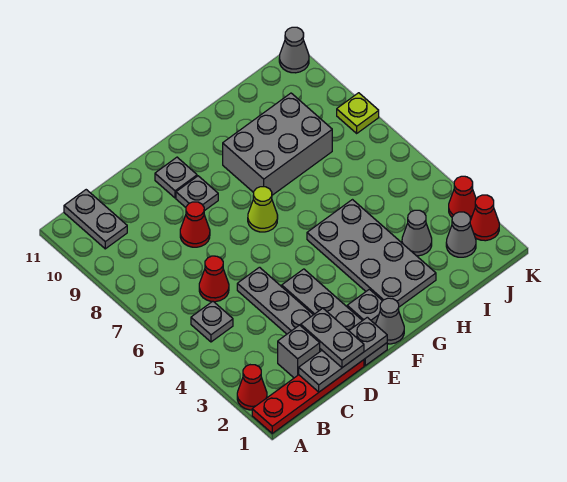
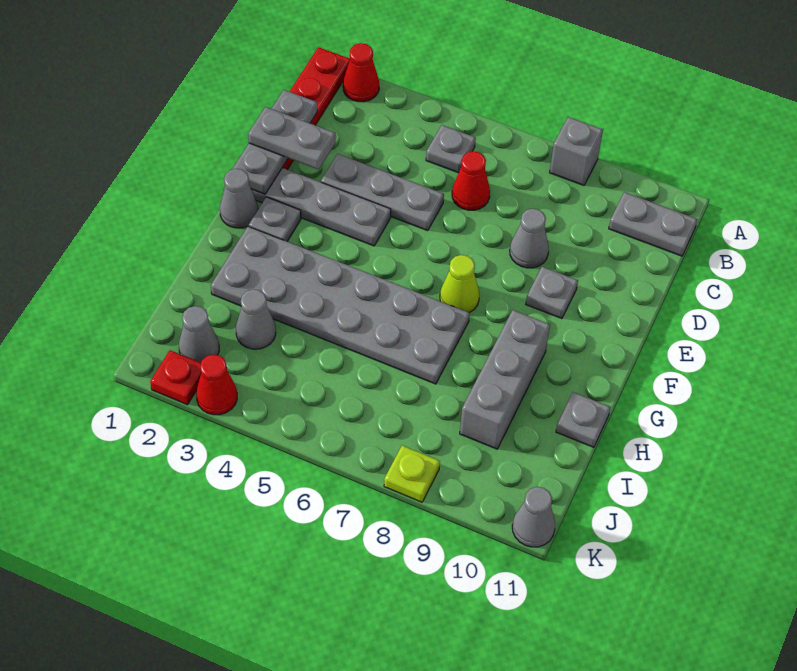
grey brick C2 level 1 -> grey brick A8 level 1
red cone D8 level 1 -> grey cone D8 level 1
grey plate E10 level 1 -> grey plate H11 level 1
grey plate G2:H5 level 1 -> grey plate G2:H7 level 1
grey brick G8:I9 level 1 -> grey brick G9:I9 level 1
red cone K2 level 1 -> red plate K2 level 1

